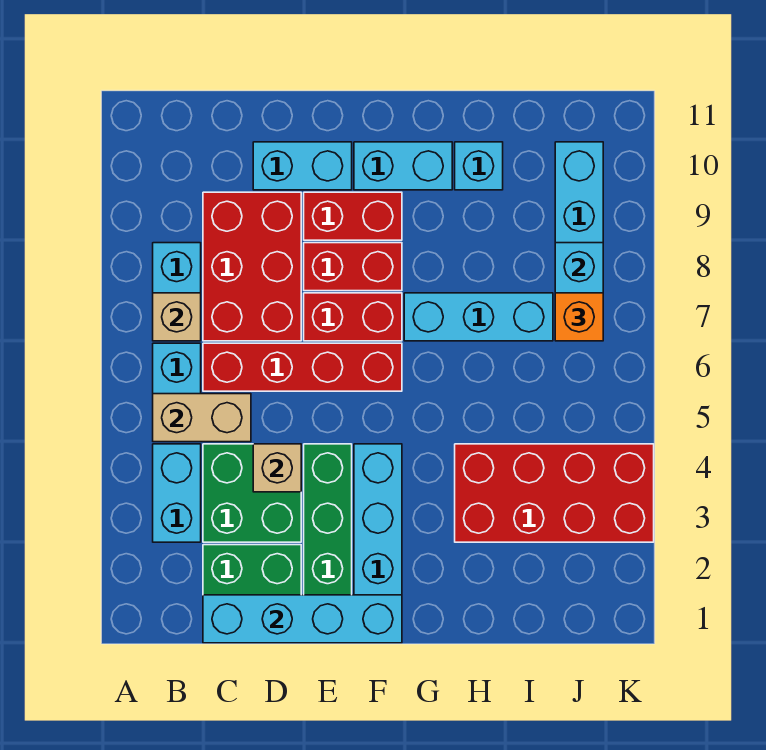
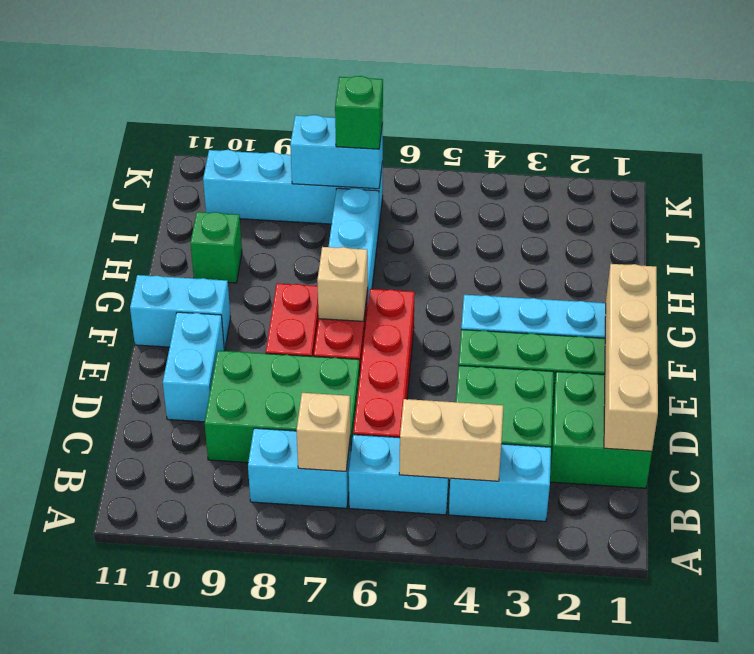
tan brick B5:C5 level 2 -> tan brick B4:B5 level 2
cyan brick C1:F1 level 2 -> tan brick C1:F1 level 2
red brick C7:D9 level 1 -> green brick C7:D9 level 1
tan brick D4 level 2 -> tan brick F7 level 2
red brick E9:F9 level 1 -> none
cyan brick F10:G10 level 1 -> cyan brick F10:F11 level 1
red brick H3:K4 level 1 -> none
cyan brick H10 level 1 -> green brick H10 level 1
orange brick J7 level 3 -> green brick J7 level 3

